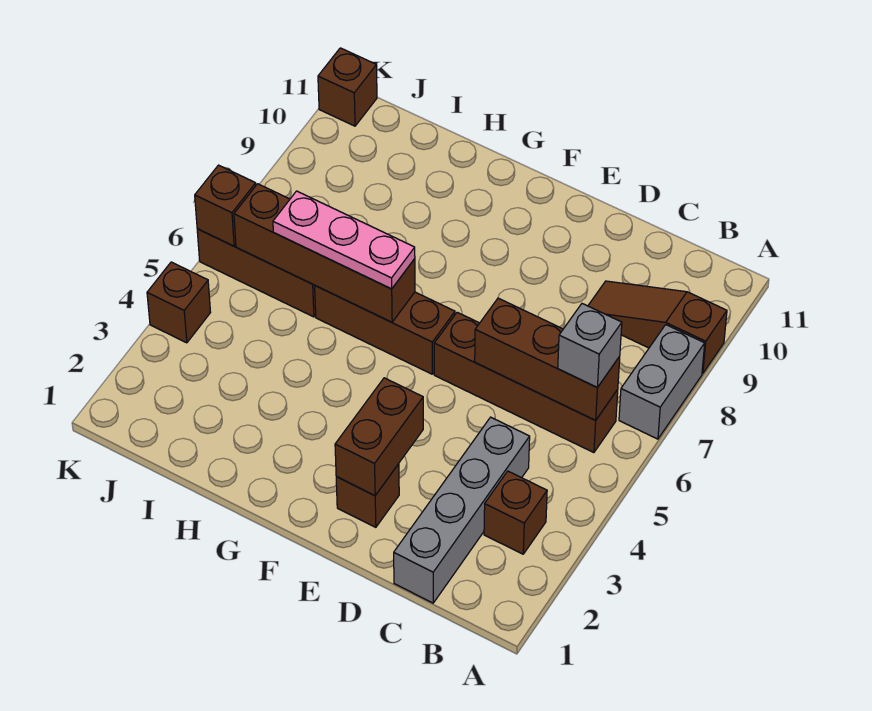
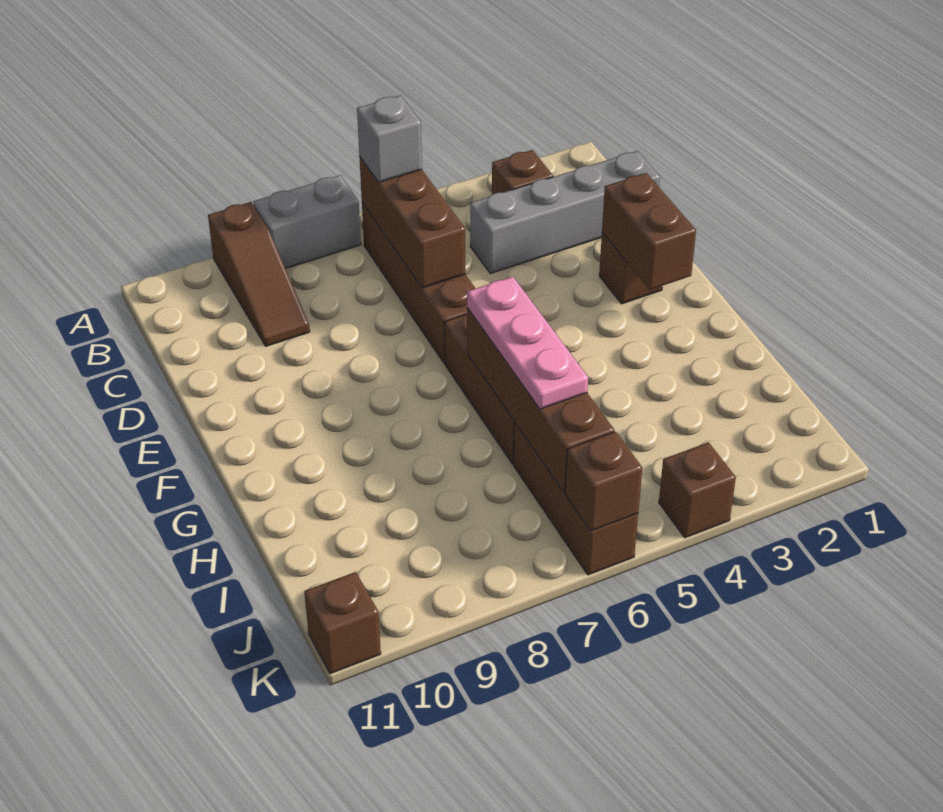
brown brick E2:E3 level 2 -> brown brick E2:F2 level 2

